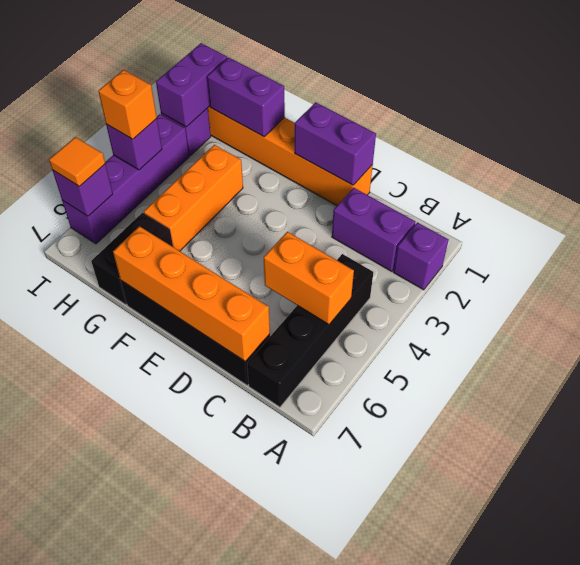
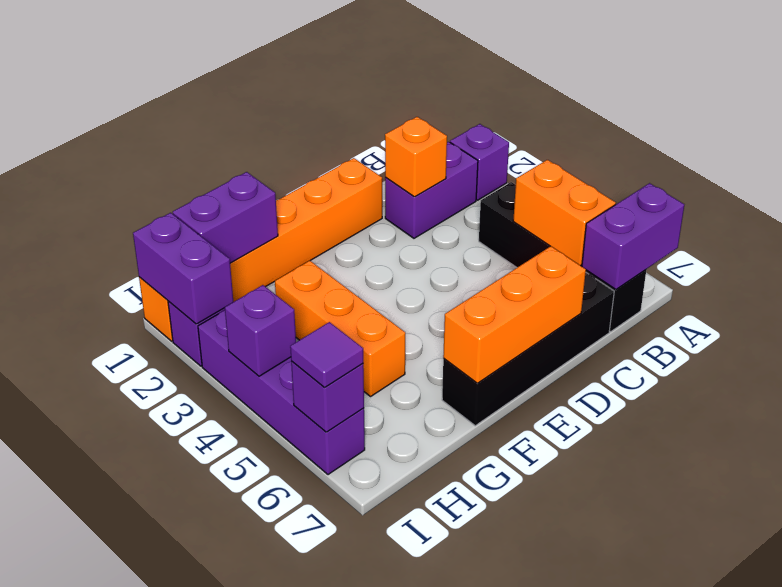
orange brick B5:C5 level 2 -> orange brick B5:B6 level 2
orange brick C7:F7 level 2 -> orange brick D7:F7 level 2
purple brick D1:E1 level 2 -> purple brick A7:B7 level 2
black brick G6:G7 level 1 -> none
orange brick I4 level 3 -> orange brick C2 level 2
orange tile I6 level 3 -> purple tile I6 level 3

